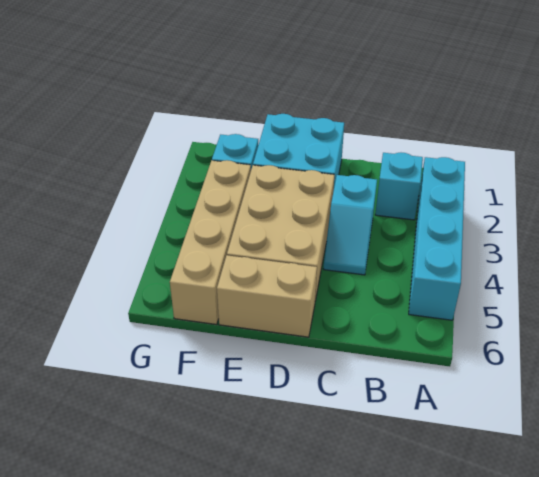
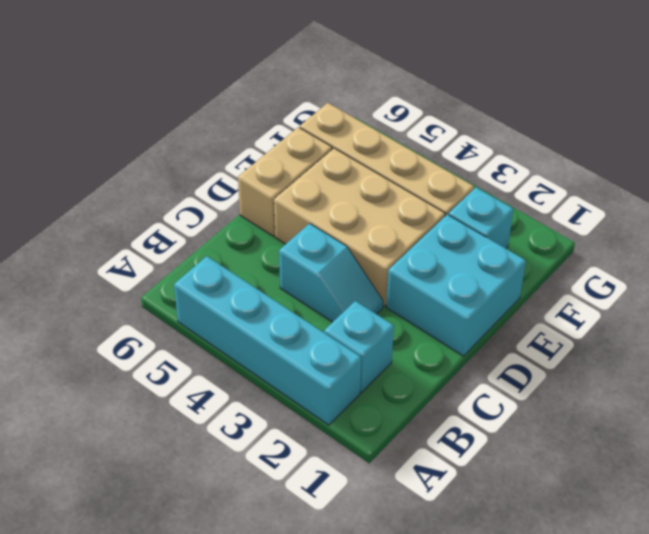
cyan slope C3:C4 level 1 top 3 -> cyan slope C3:C4 level 1 top 4

